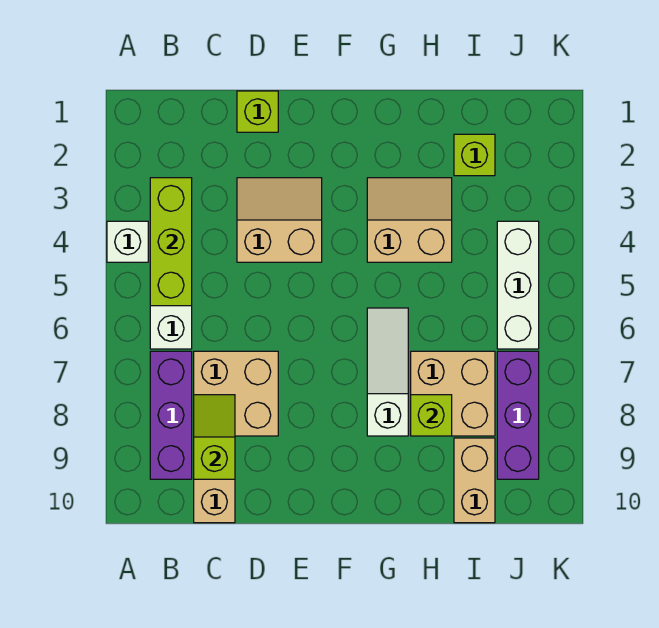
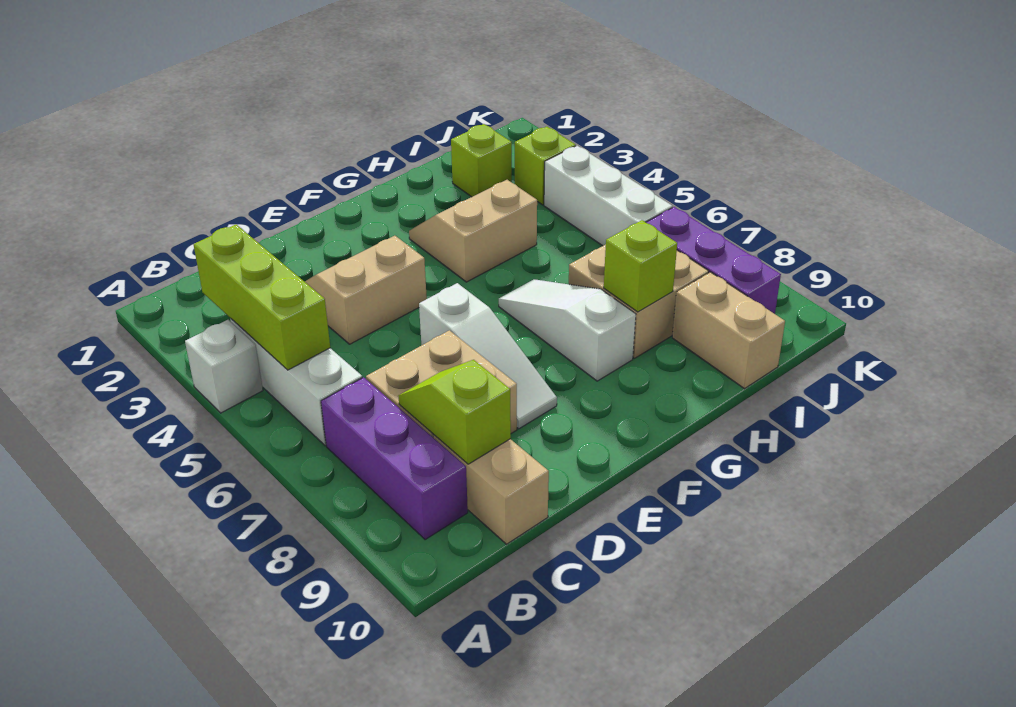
lime brick D1 level 1 -> lime brick J3 level 1
none -> white slope E6:E8 level 1 top 6

